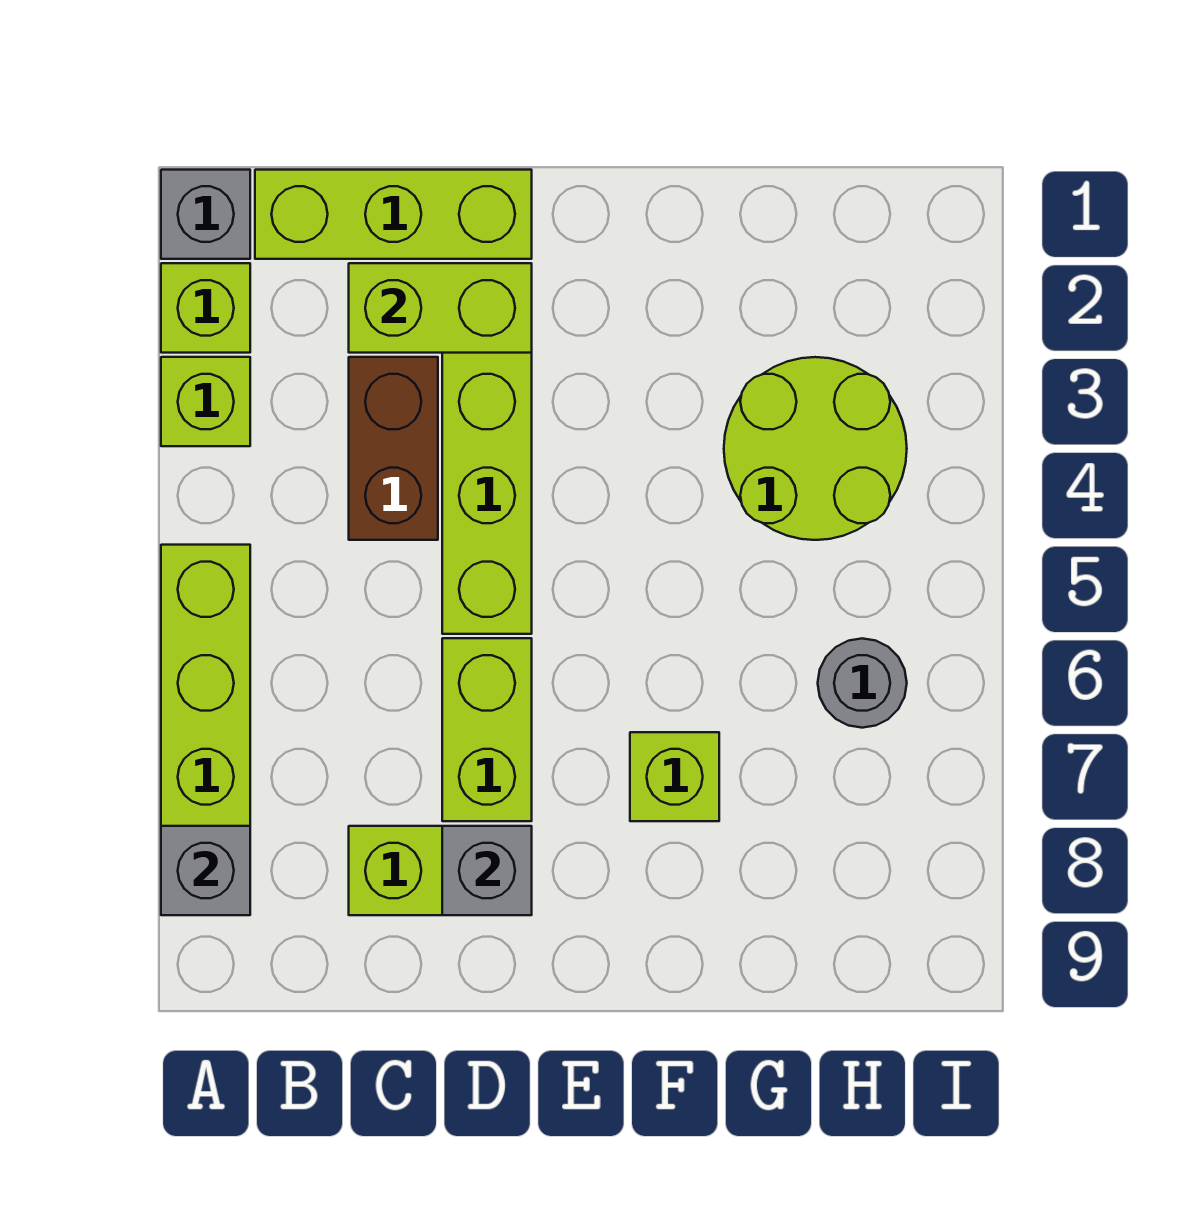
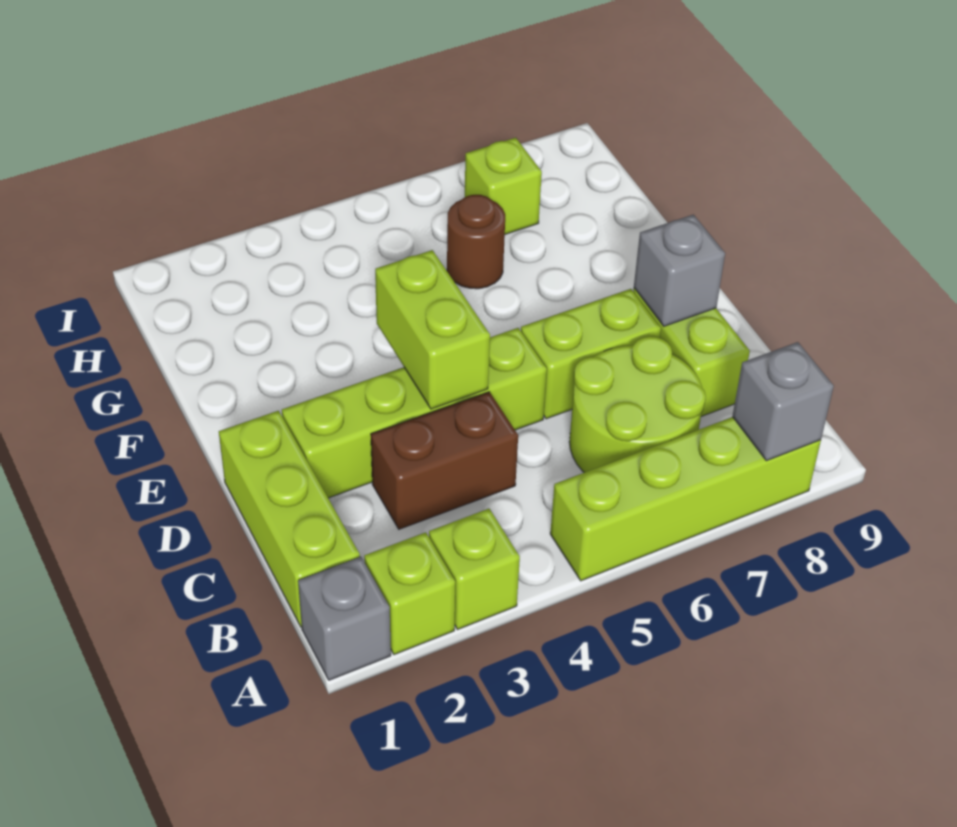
lime brick C2:D2 level 2 -> lime brick D4:E4 level 2
lime brick F7 level 1 -> lime brick H7 level 1
lime round brick G3:H4 level 1 -> lime round brick B6:C7 level 1
none -> brown round brick G6 level 1
grey round brick H6 level 1 -> none

